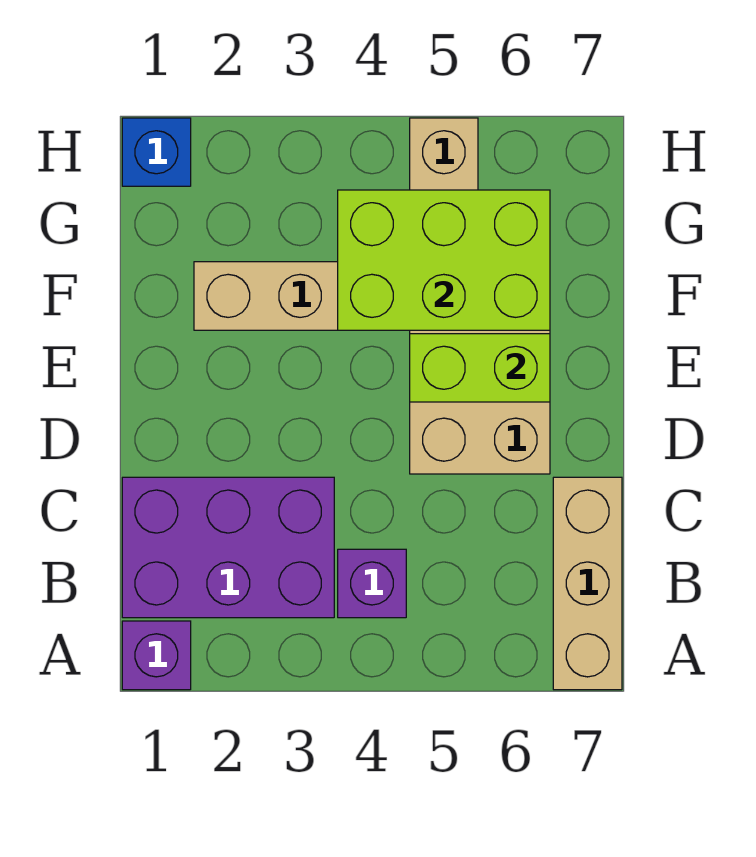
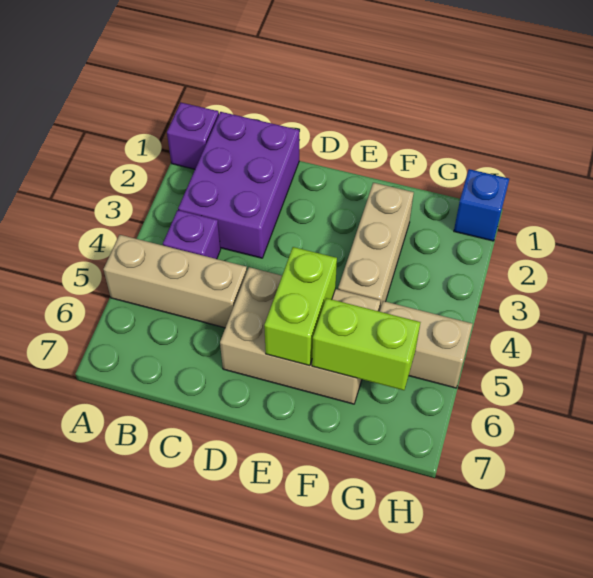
tan brick A7:C7 level 1 -> tan brick A5:C5 level 1
lime brick F4:G6 level 2 -> lime brick F6:G6 level 2

